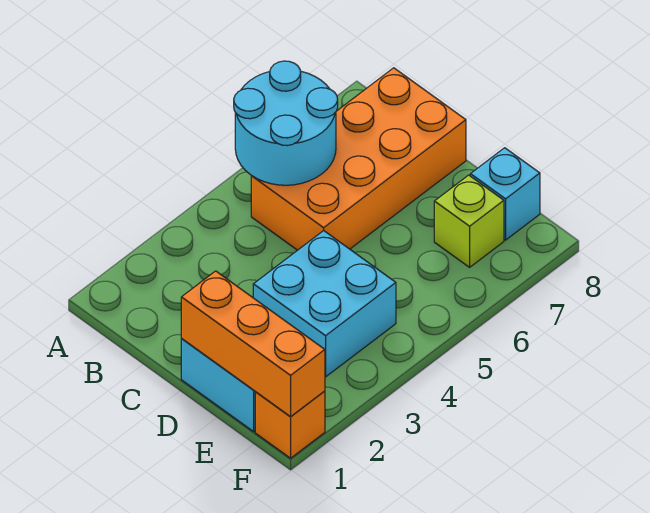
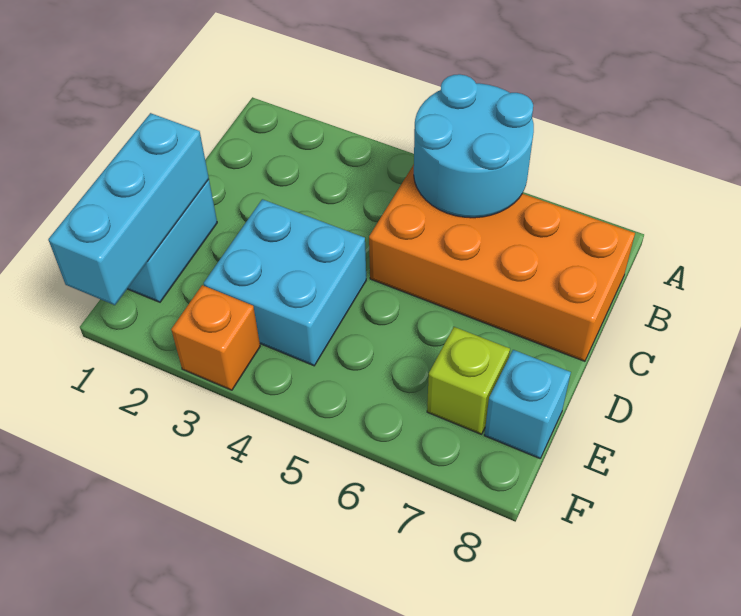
orange brick D1:F1 level 2 -> cyan brick D1:F1 level 2
orange brick F1 level 1 -> orange brick F3 level 1

